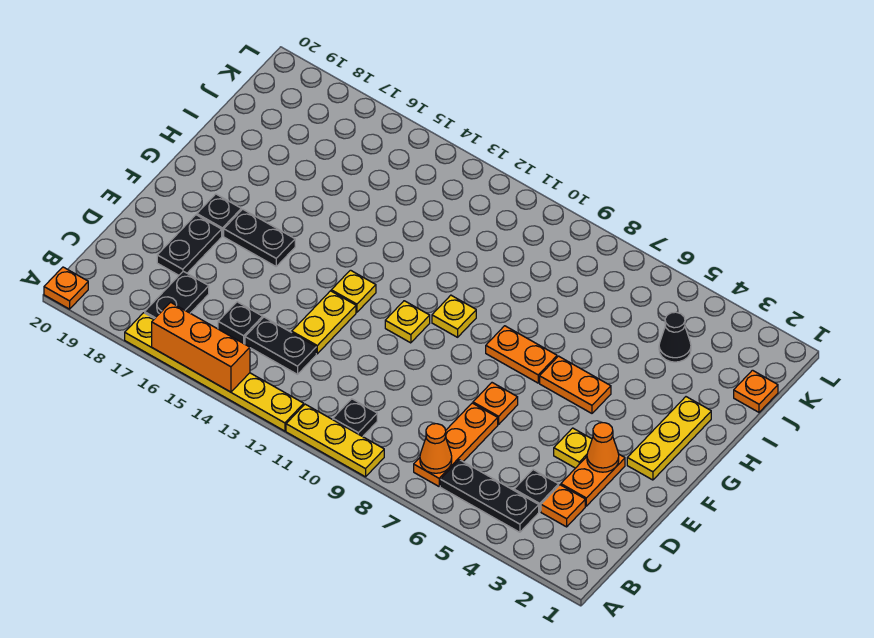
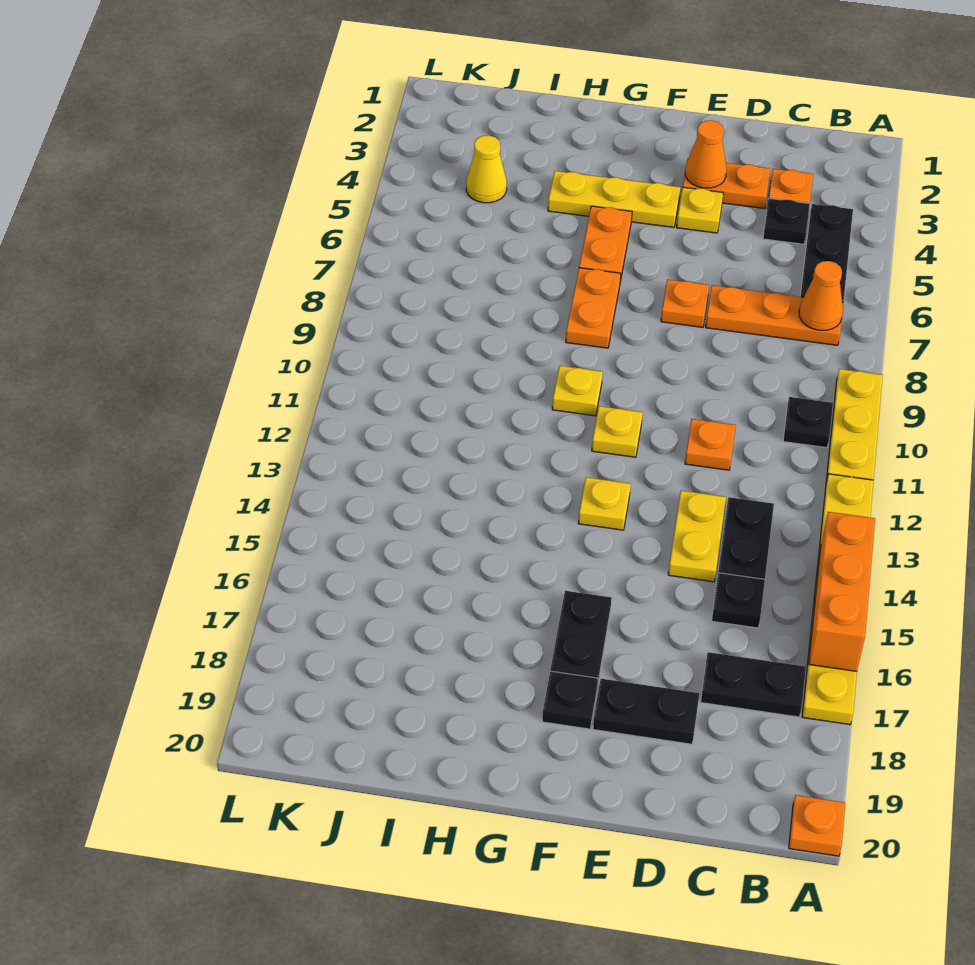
yellow plate D13:E13 level 1 -> yellow plate D13:D14 level 1
yellow plate F2:H2 level 1 -> yellow plate F4:H4 level 1
orange plate J1 level 1 -> orange plate D11 level 1
black cone J4 level 1 -> yellow cone J4 level 1

